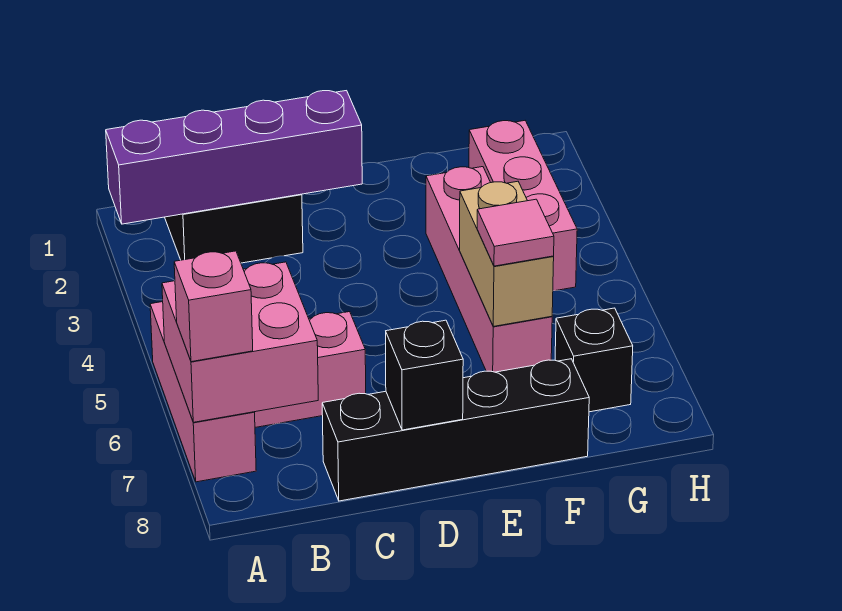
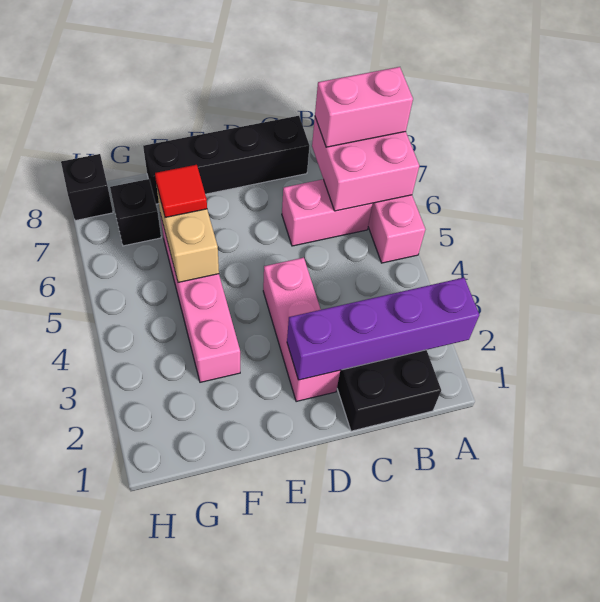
pink brick A7 level 3 -> pink brick A7:B7 level 3
black brick D8 level 2 -> black brick H8 level 1
pink tile F6 level 3 -> red tile F6 level 3
pink brick G2:G4 level 1 -> pink brick D2:D4 level 1

